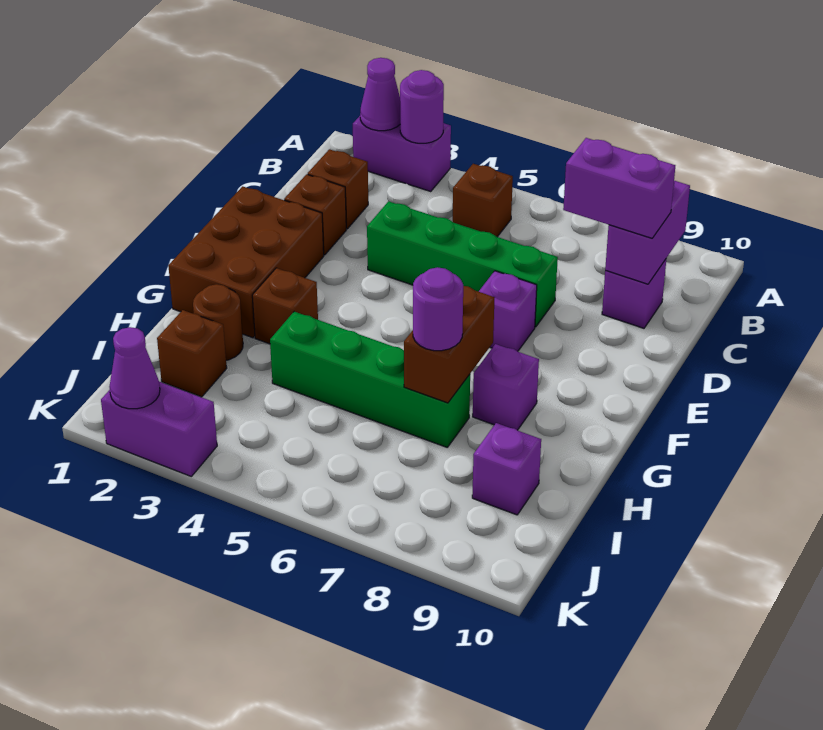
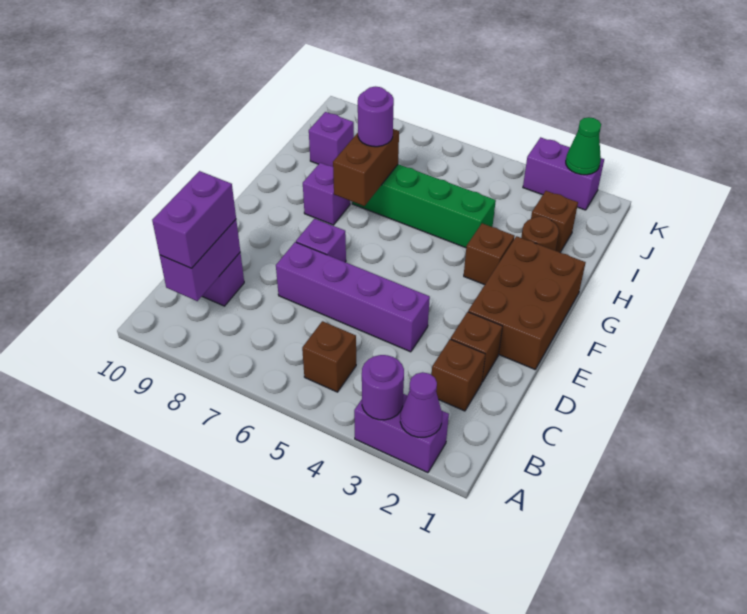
purple brick C8:C9 level 3 -> purple brick B9:C9 level 3
green brick D4:D7 level 1 -> purple brick D4:D7 level 1
purple cone K2 level 2 -> green cone K2 level 2

